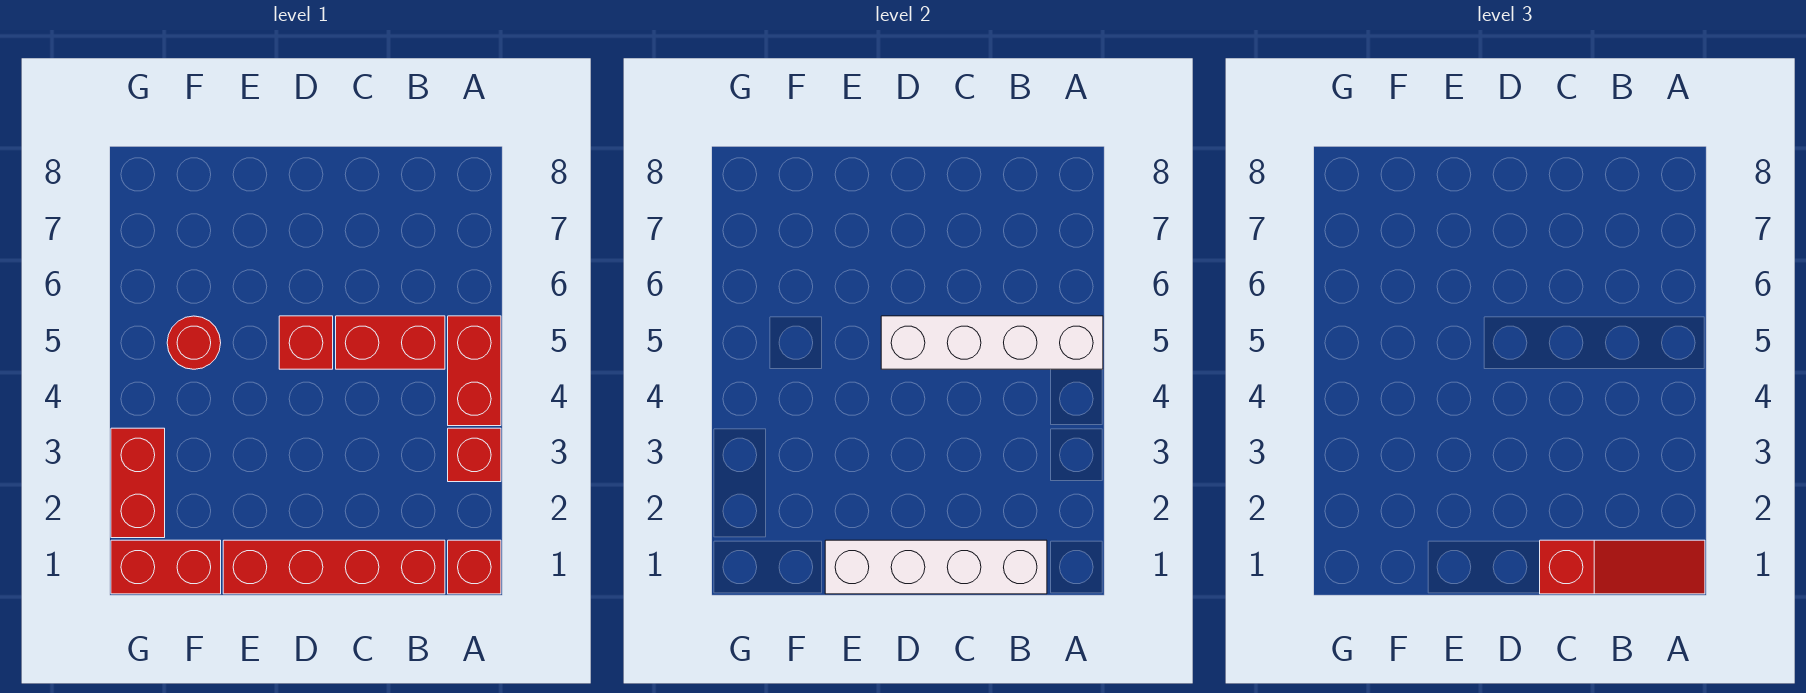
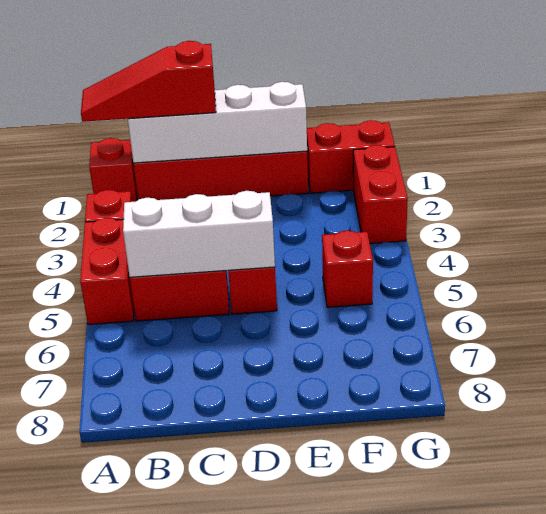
white brick A5:D5 level 2 -> white brick B5:D5 level 2
red round brick F5 level 1 -> red brick F5 level 1

